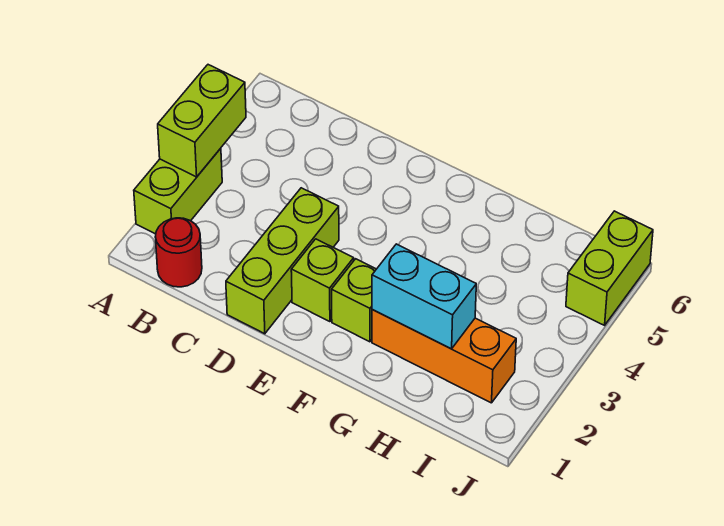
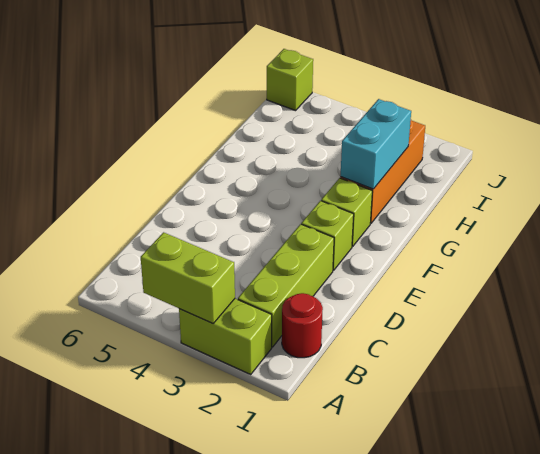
lime brick D1:D3 level 1 -> lime brick B2:D2 level 1
lime brick J5:J6 level 1 -> lime brick J6 level 1

